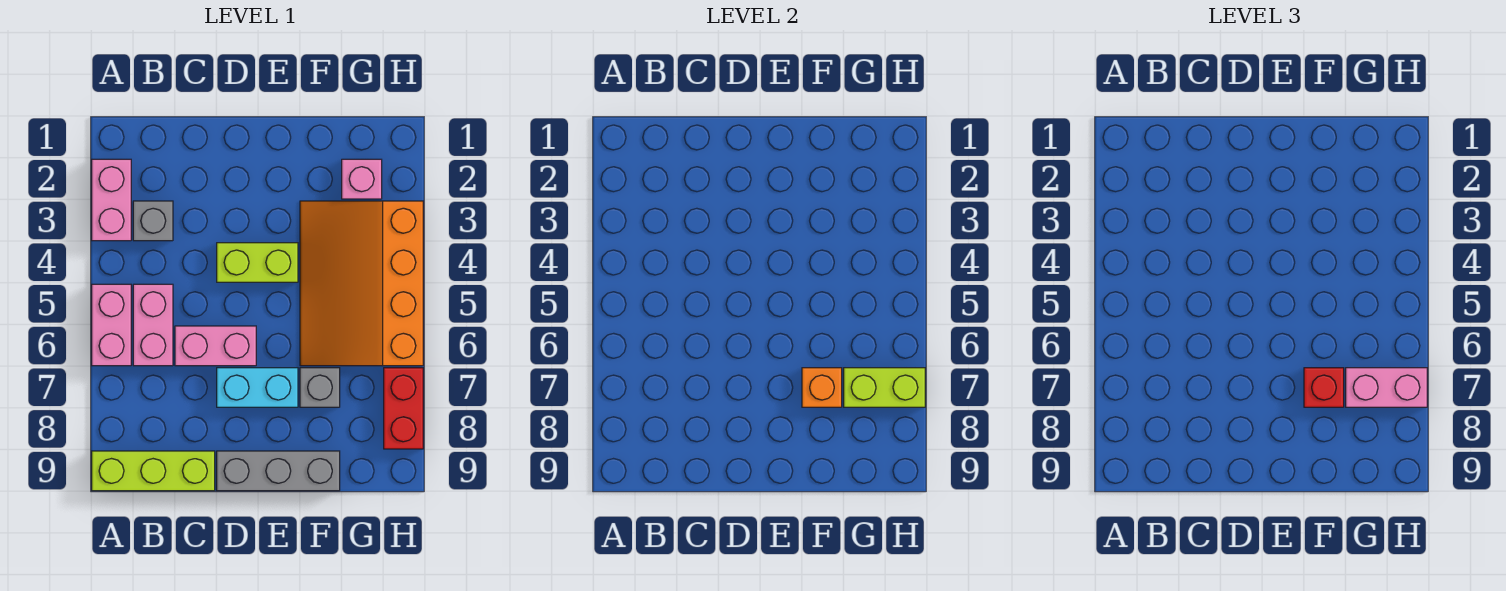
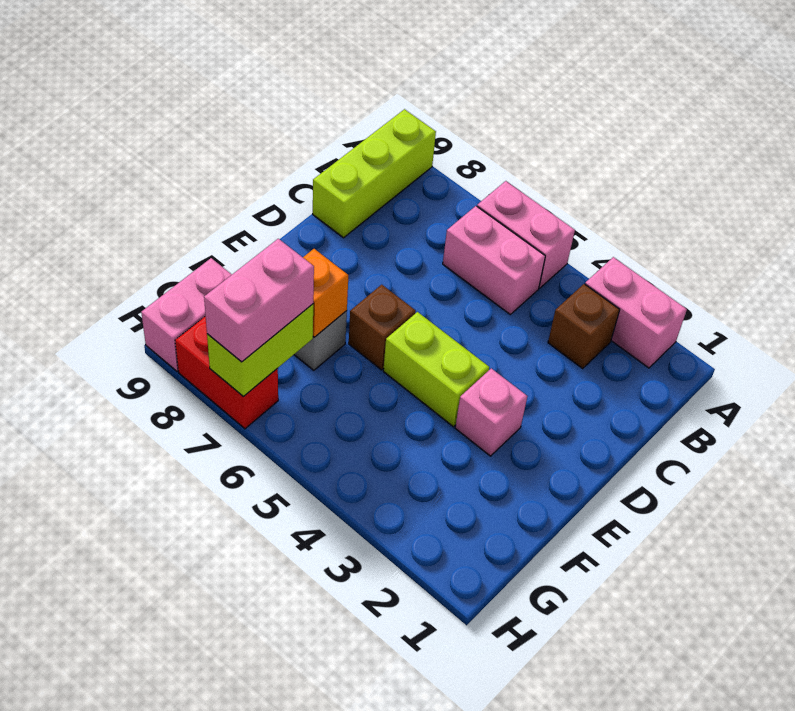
grey brick B3 level 1 -> brown brick B3 level 1
pink brick C6:D6 level 1 -> pink brick G9:H9 level 1
lime brick D4:E4 level 1 -> lime brick E4:E5 level 1
cyan brick D7:E7 level 1 -> none
grey brick D9:F9 level 1 -> none
none -> brown brick E6 level 1
orange slope F3:H6 level 1 top H -> none
red brick F7 level 3 -> none
pink brick G2 level 1 -> pink brick E3 level 1

